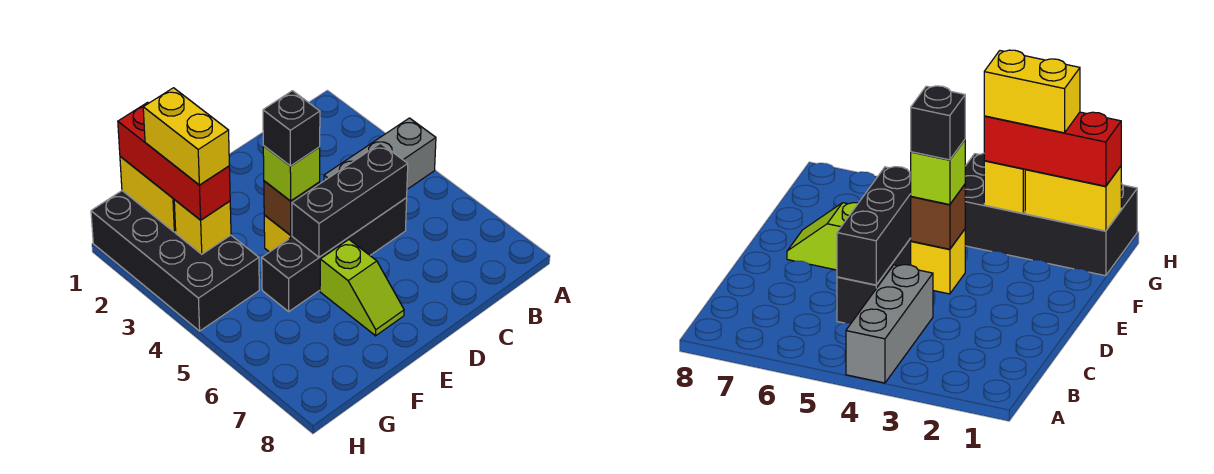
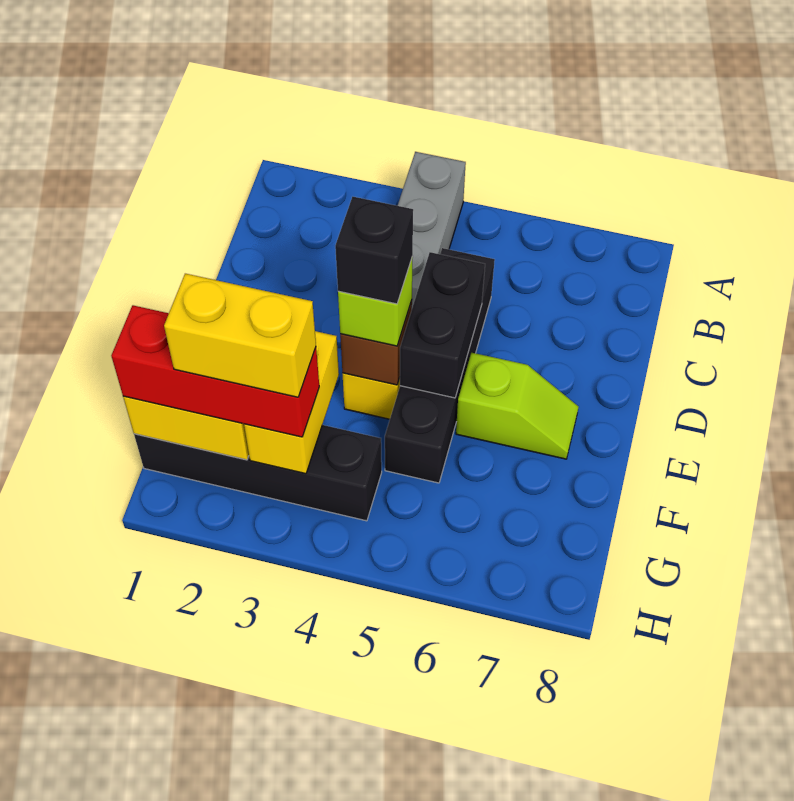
black brick C5:E5 level 2 -> black brick D5:E5 level 2
black brick G1:H4 level 1 -> black brick G1:G4 level 1
yellow brick G3 level 2 -> yellow brick F3:G3 level 2

